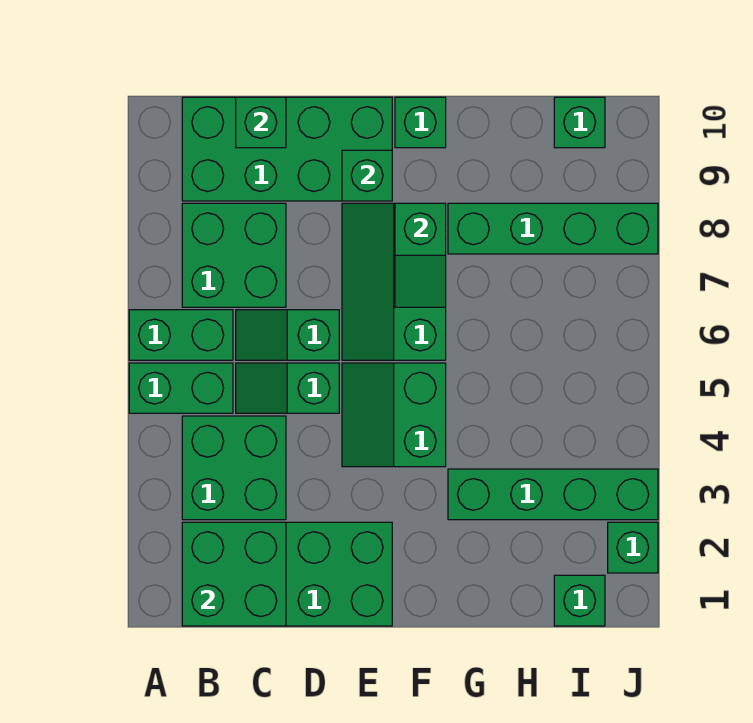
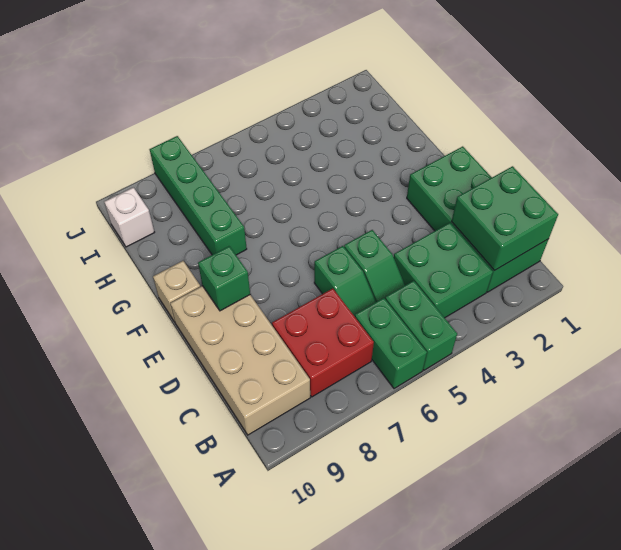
green brick B7:C8 level 1 -> red brick B7:C8 level 1
green brick B9:E10 level 1 -> tan brick B9:E10 level 1
green brick C10 level 2 -> none
green slope E4:F5 level 1 top F -> none
green slope E6:F8 level 1 top F -> none
green slope F7:F8 level 2 top 8 -> none
green brick F10 level 1 -> tan brick F10 level 1
green brick G3:J3 level 1 -> none
green brick I1 level 1 -> none
green brick I10 level 1 -> white brick I10 level 1
green brick J2 level 1 -> none

